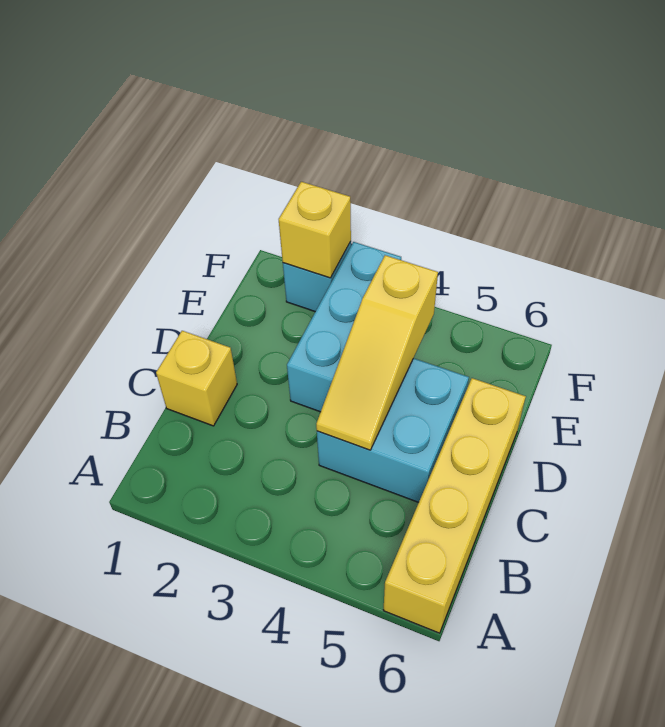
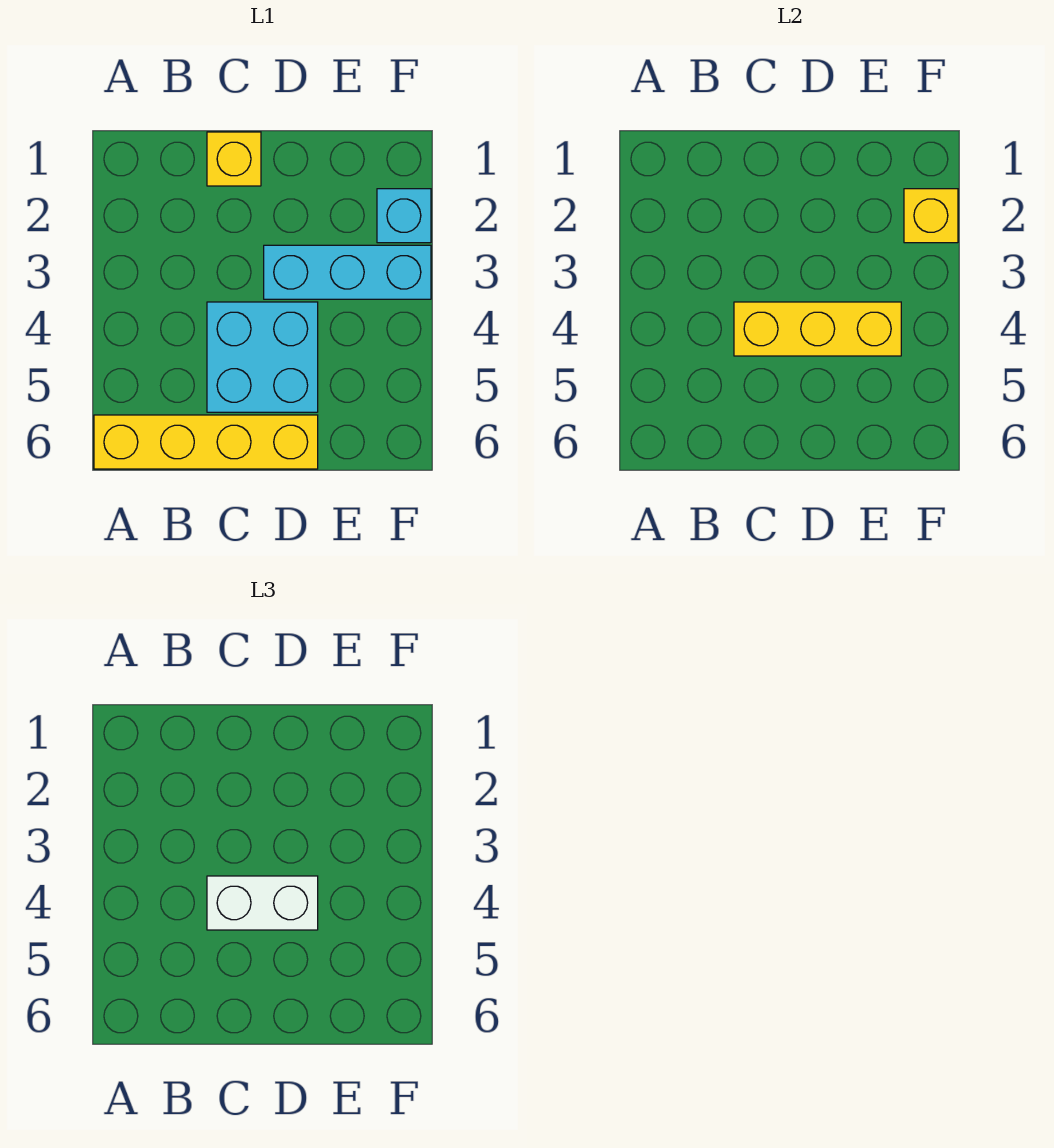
yellow slope C4:E4 level 2 top E -> yellow brick C4:E4 level 2
none -> white brick C4:D4 level 3

